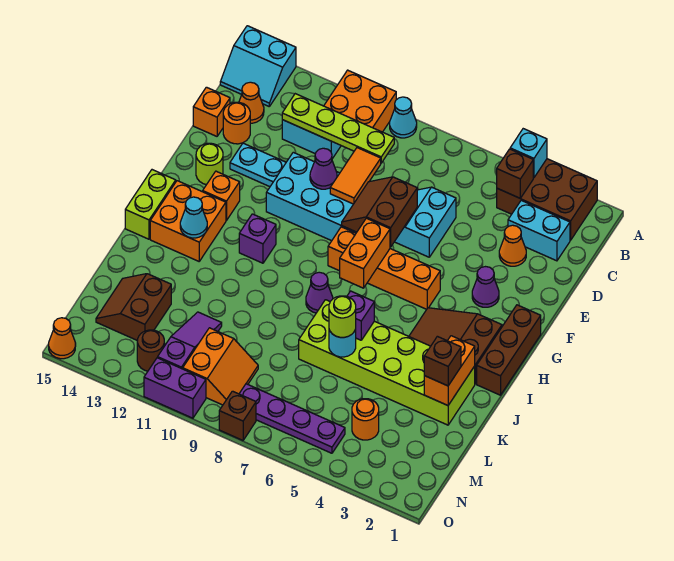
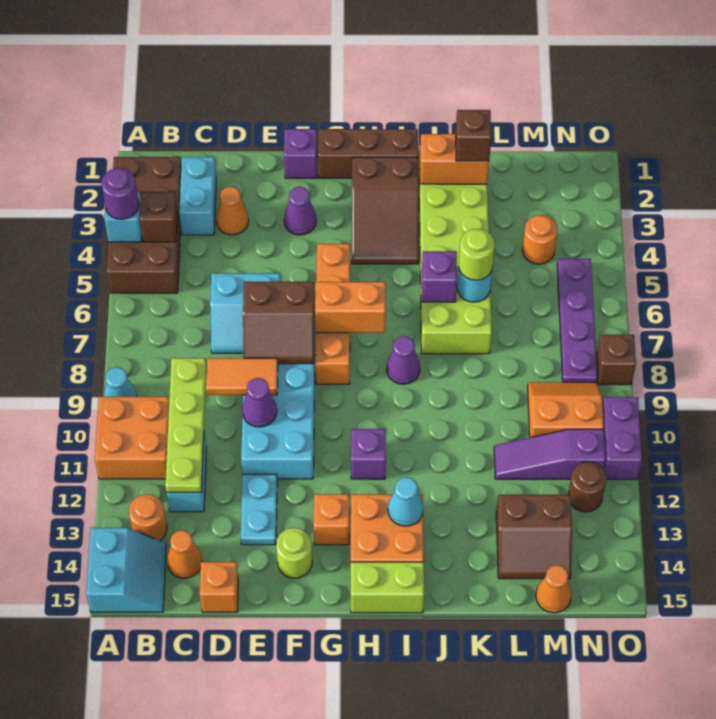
brown brick A2:B4 level 1 -> brown brick A2:B5 level 1
none -> purple round brick A4 level 3
orange round brick D14 level 1 -> orange round brick B13 level 1
none -> purple brick F1 level 1
orange cone O15 level 1 -> orange cone M15 level 1

